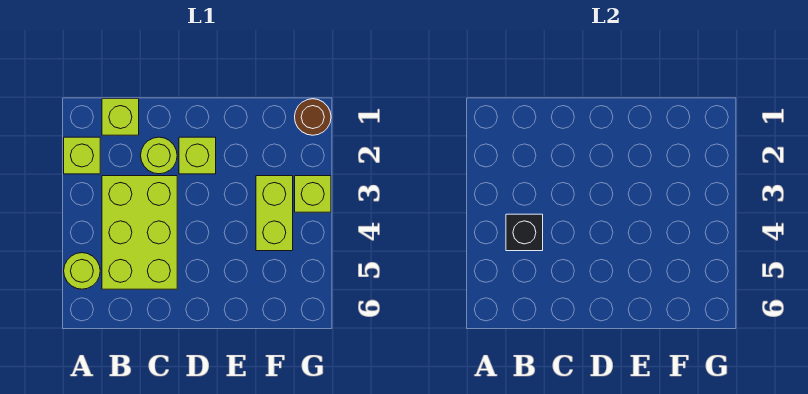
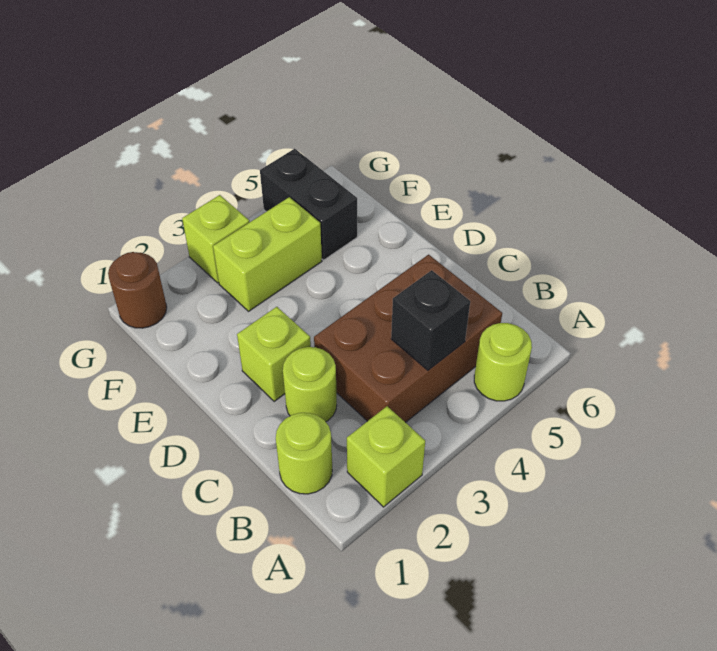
lime brick B1 level 1 -> lime round brick B1 level 1
lime brick B3:C5 level 1 -> brown brick B3:C5 level 1
none -> black brick F5:G5 level 1

